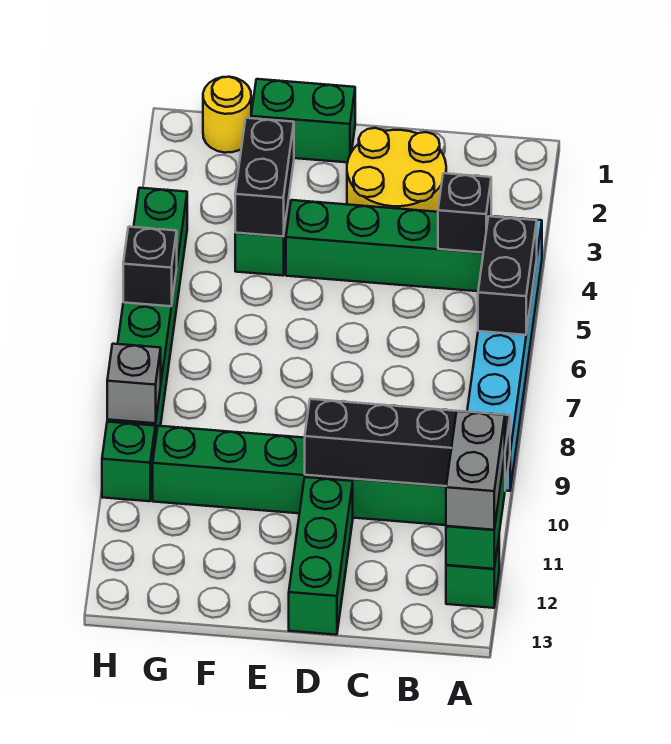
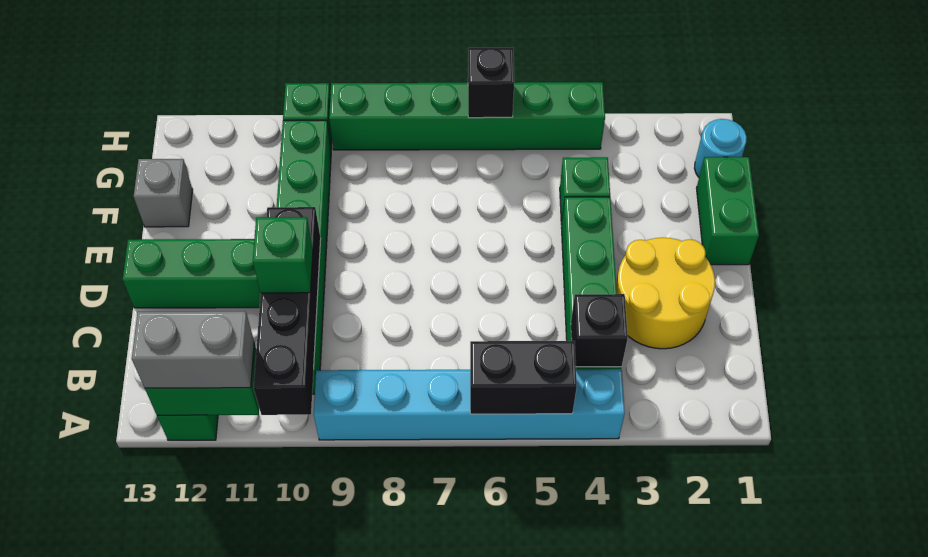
none -> green brick C10 level 3
black brick F3:F4 level 2 -> none
yellow round brick G1 level 1 -> cyan round brick G1 level 1
grey brick H9 level 2 -> grey brick F13 level 1

